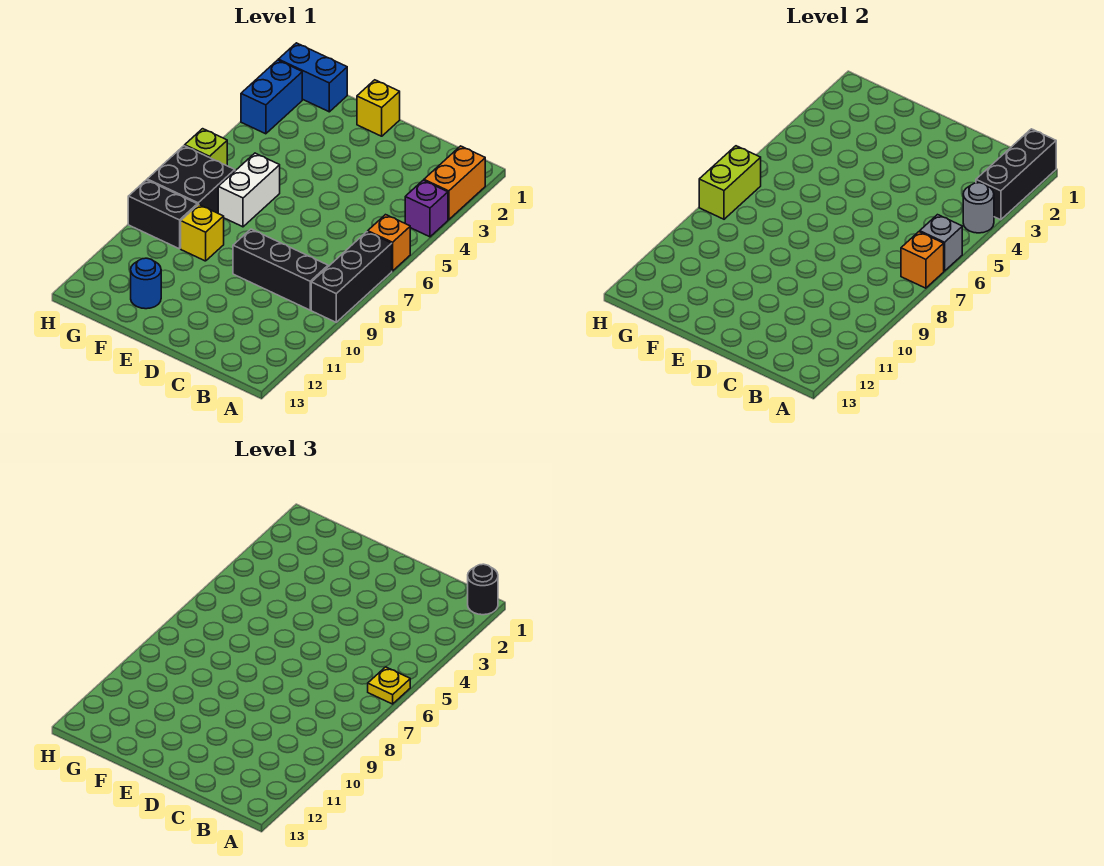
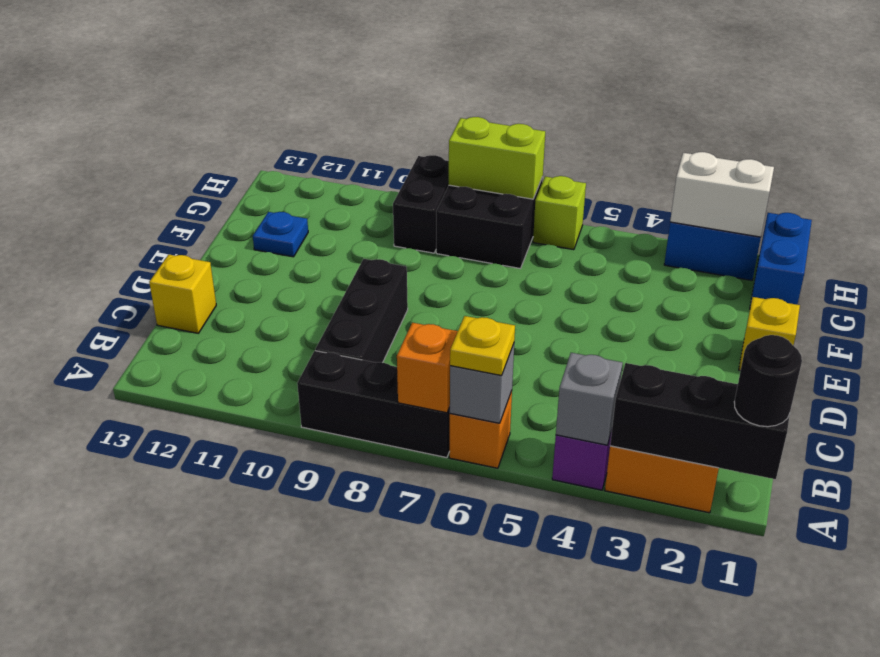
grey round brick A4 level 2 -> grey brick A4 level 2
white brick F6:F7 level 1 -> white brick H2:H3 level 2
yellow brick F9 level 1 -> yellow brick C13 level 1
blue round brick F12 level 1 -> blue plate F12 level 1

